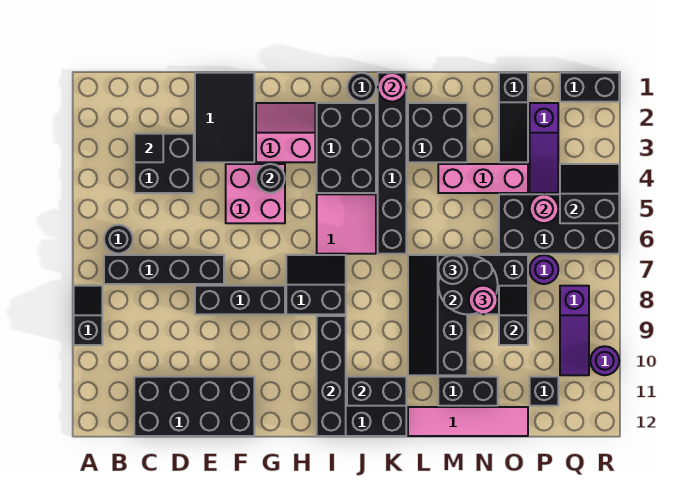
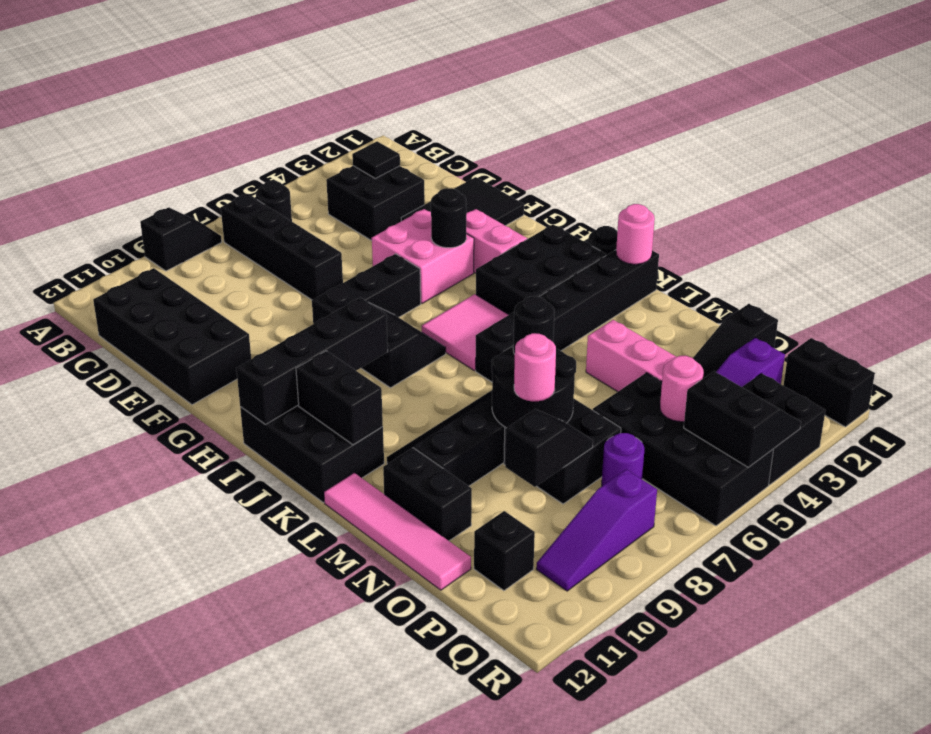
black brick E8:G8 level 1 -> black brick G6:G8 level 1
black brick L2:M3 level 1 -> black brick Q3:R4 level 1
purple round brick R10 level 1 -> none

